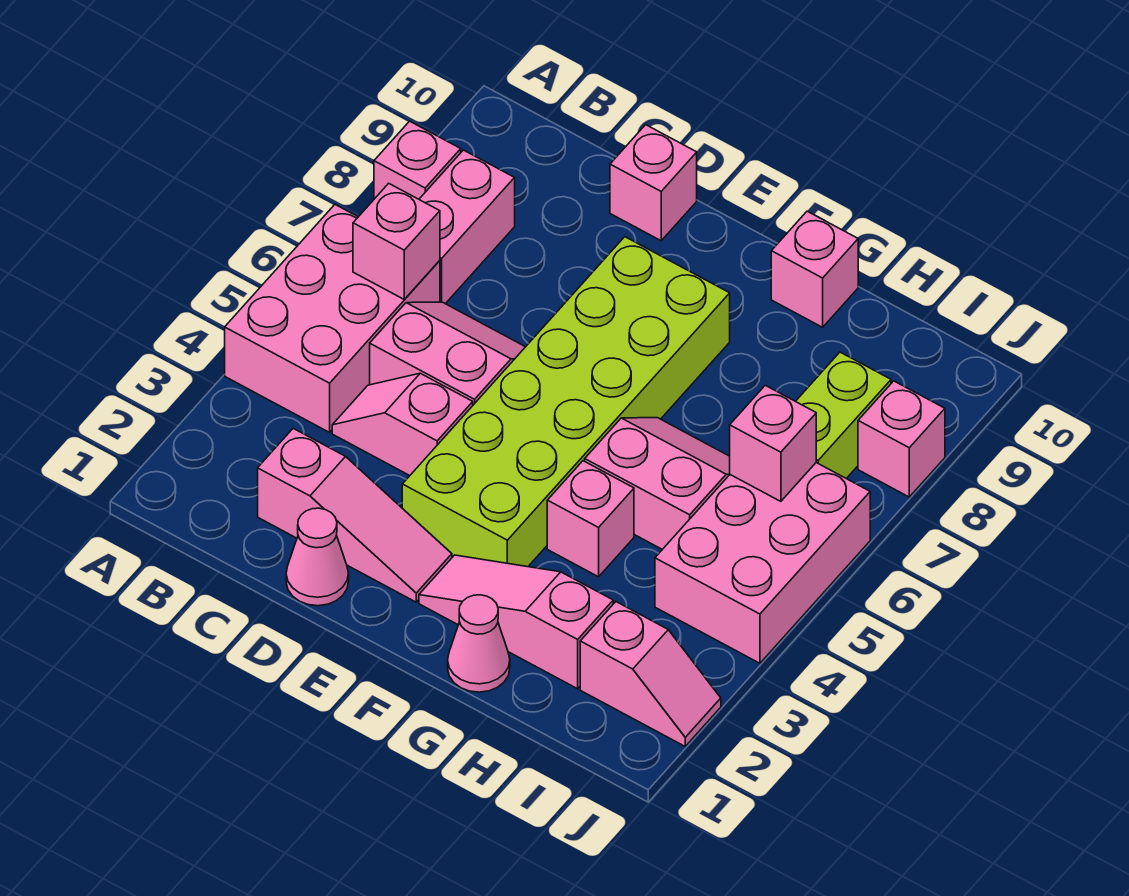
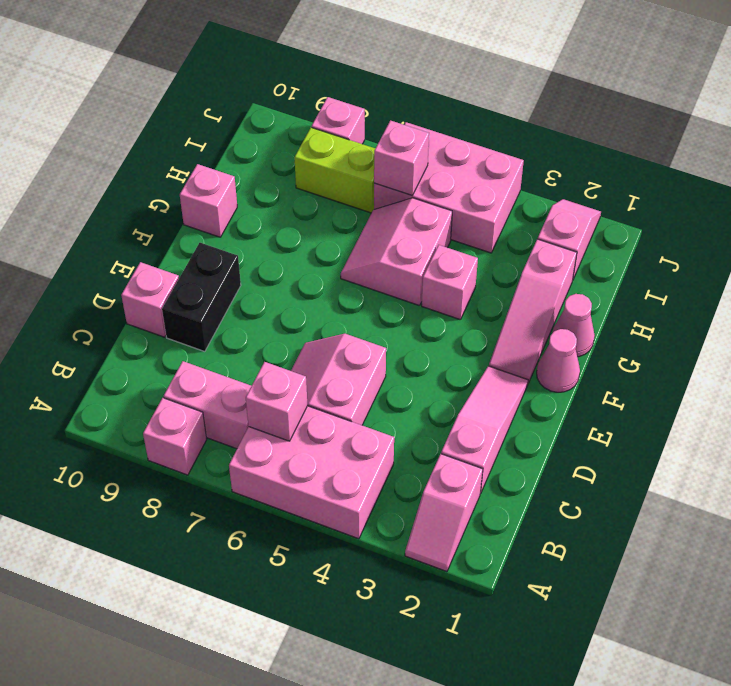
pink slope C4:D4 level 1 top D -> pink slope A2:B2 level 1 top B
pink cone D1 level 1 -> pink cone F1 level 1
none -> black brick D9:E9 level 1
lime brick E3:F8 level 1 -> none

